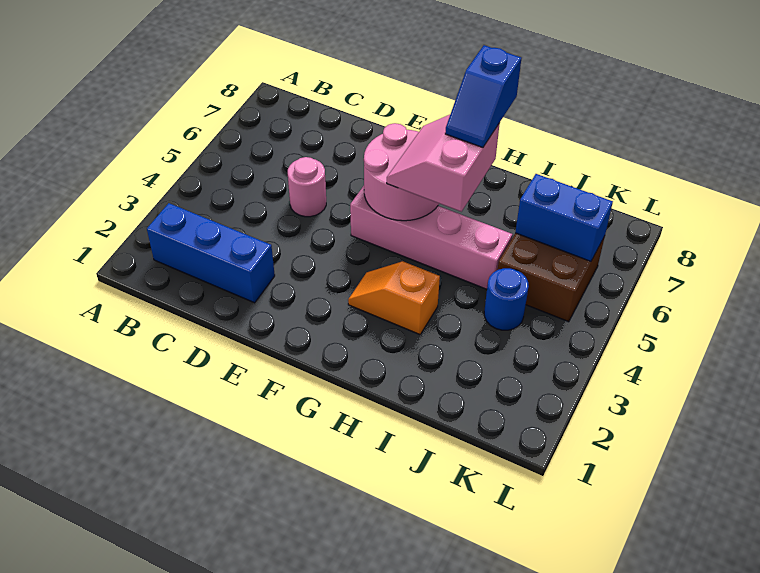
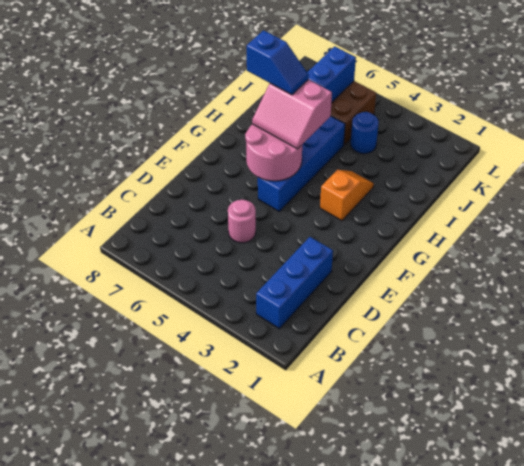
pink brick F5:I5 level 1 -> blue brick F5:I5 level 1
orange slope G3:H3 level 1 top H -> orange slope G3:H3 level 1 top G

